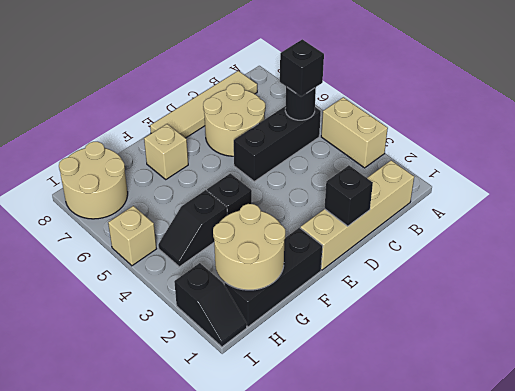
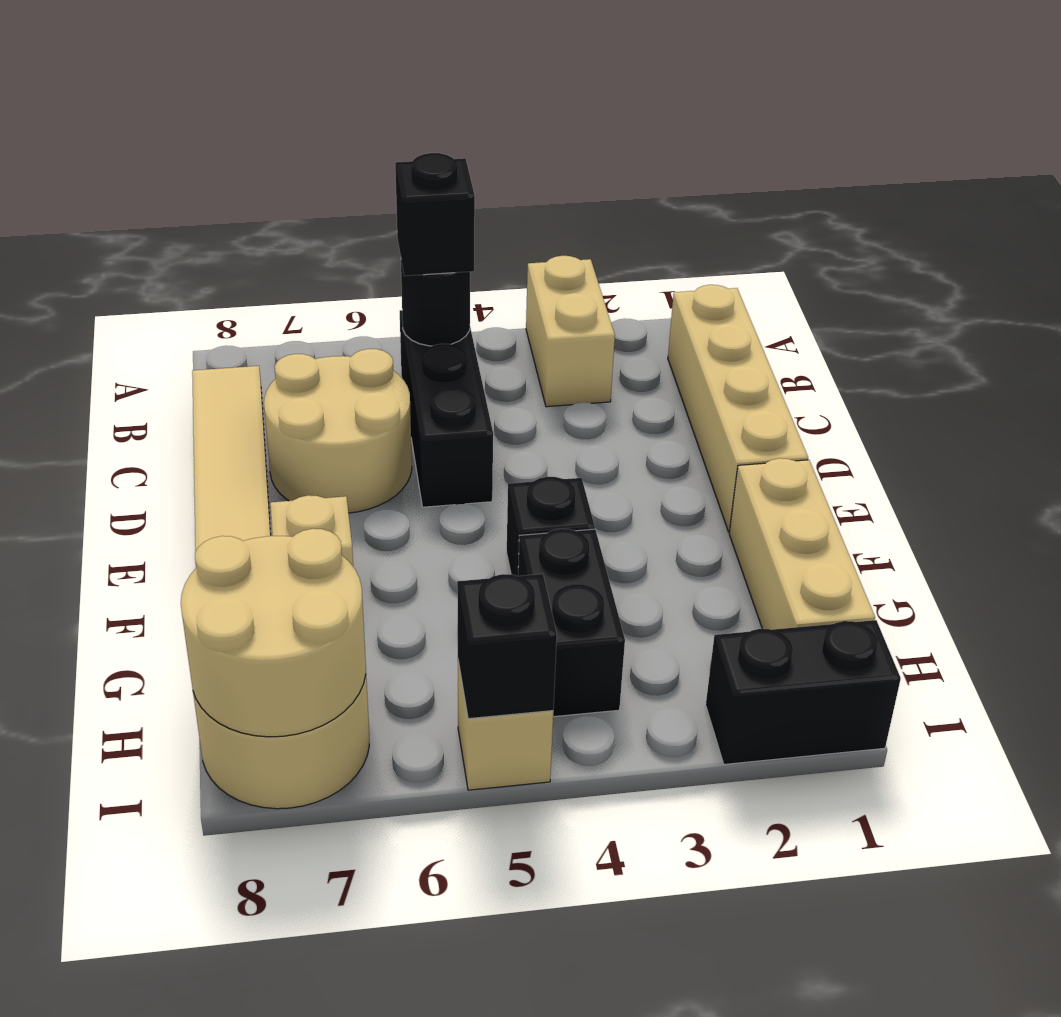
tan brick A3:A4 level 1 -> tan brick A3:B3 level 1
black brick D1 level 2 -> black brick I5 level 2
black brick F1:H1 level 1 -> tan brick F1:H1 level 1
tan round brick G1:H2 level 2 -> tan round brick H7:I8 level 2
black slope G4:H4 level 1 top G -> black brick G4:H4 level 1
black slope I1:I2 level 1 top 2 -> black brick I1:I2 level 1

